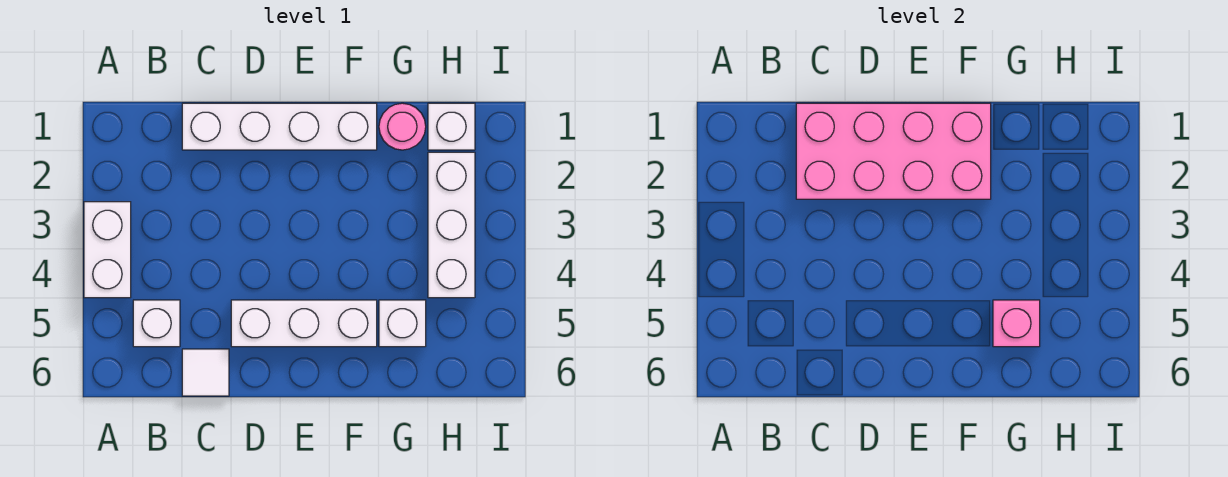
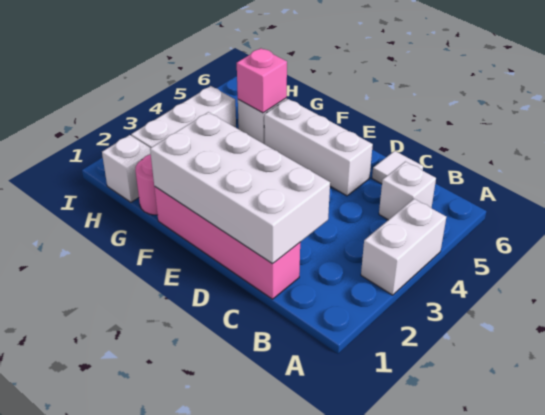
white brick C1:F1 level 1 -> pink brick C1:F1 level 1
pink brick C1:F2 level 2 -> white brick C1:F2 level 2

